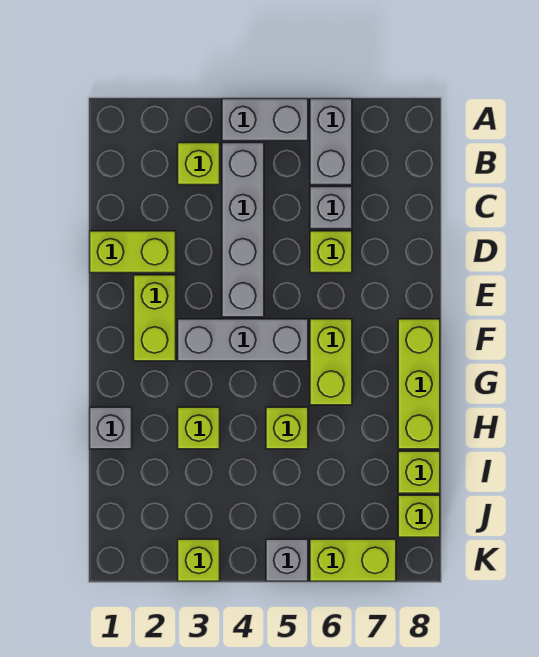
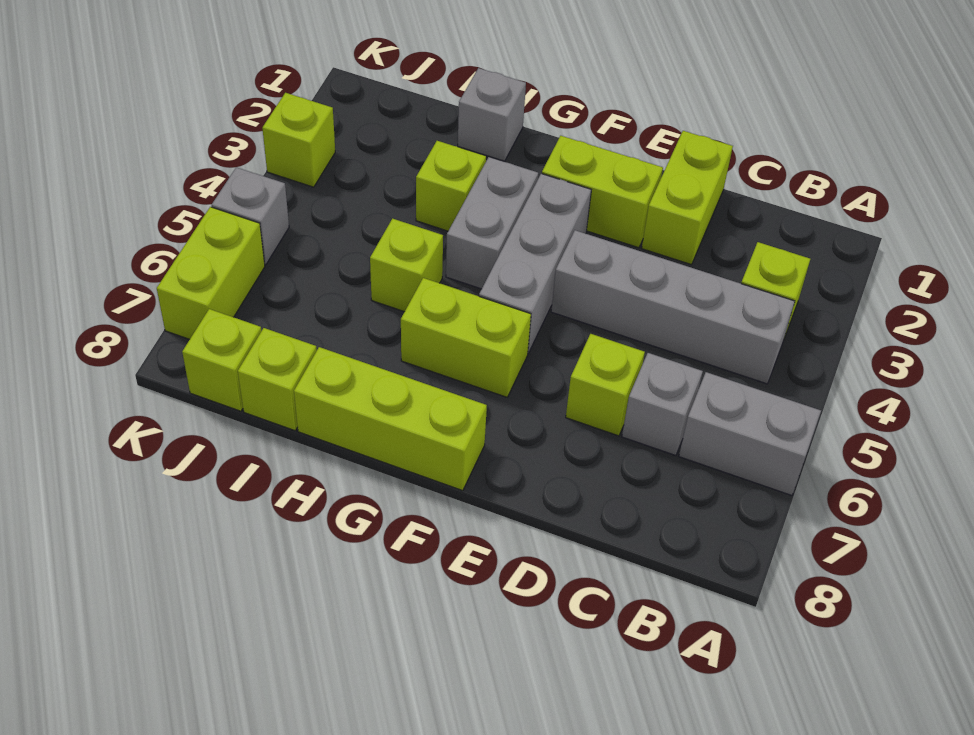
grey brick A4:A5 level 1 -> grey brick G3:G4 level 1

